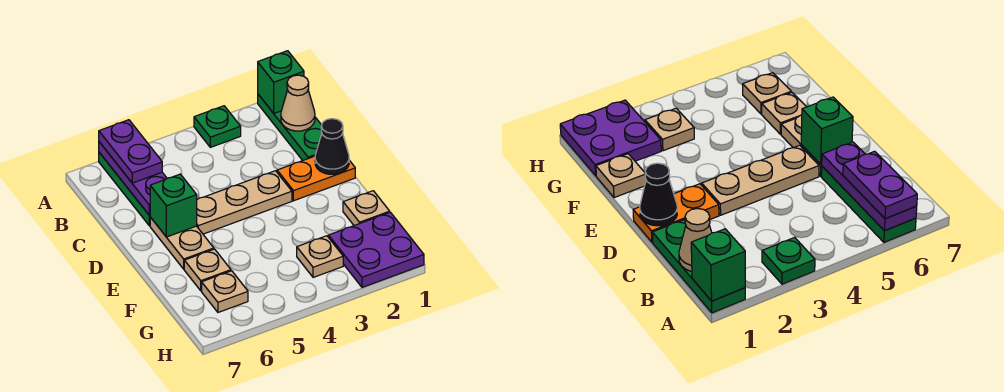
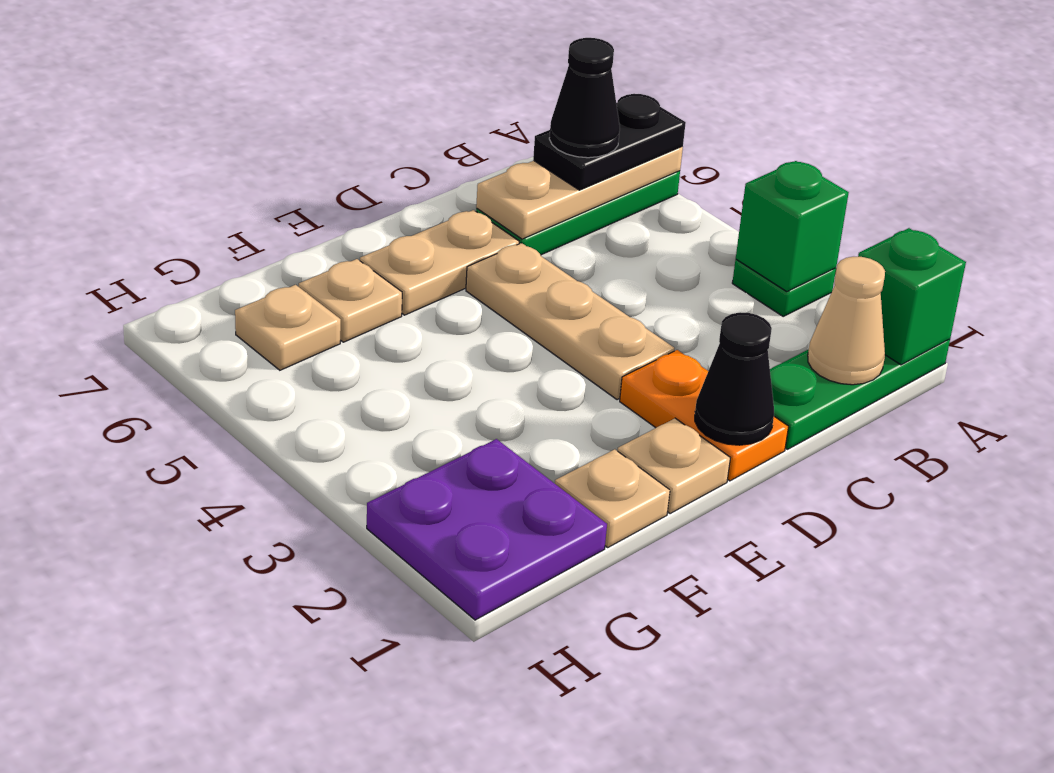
purple plate A6:C6 level 2 -> tan plate A6:C6 level 2
purple plate A6:B6 level 3 -> black plate A6:B6 level 3
none -> black cone B6 level 4
green brick D6 level 2 -> green brick A3 level 2
tan plate G3 level 1 -> tan plate E1 level 1

